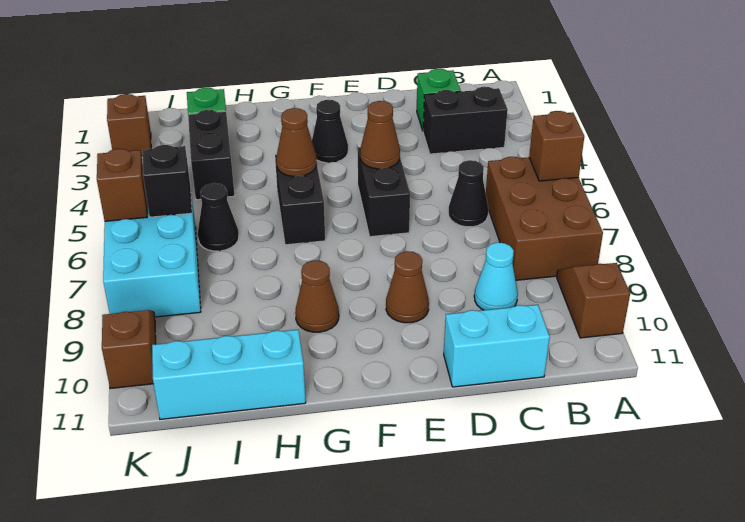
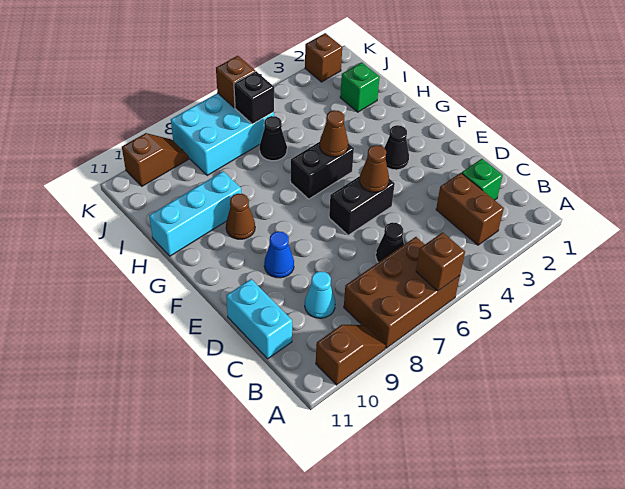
black brick B3:C3 level 1 -> brown brick B3:C3 level 1
brown cone E9 level 1 -> blue cone E9 level 1
cyan brick H11:J11 level 1 -> cyan brick H9:H11 level 1
black brick I3:I4 level 1 -> none

